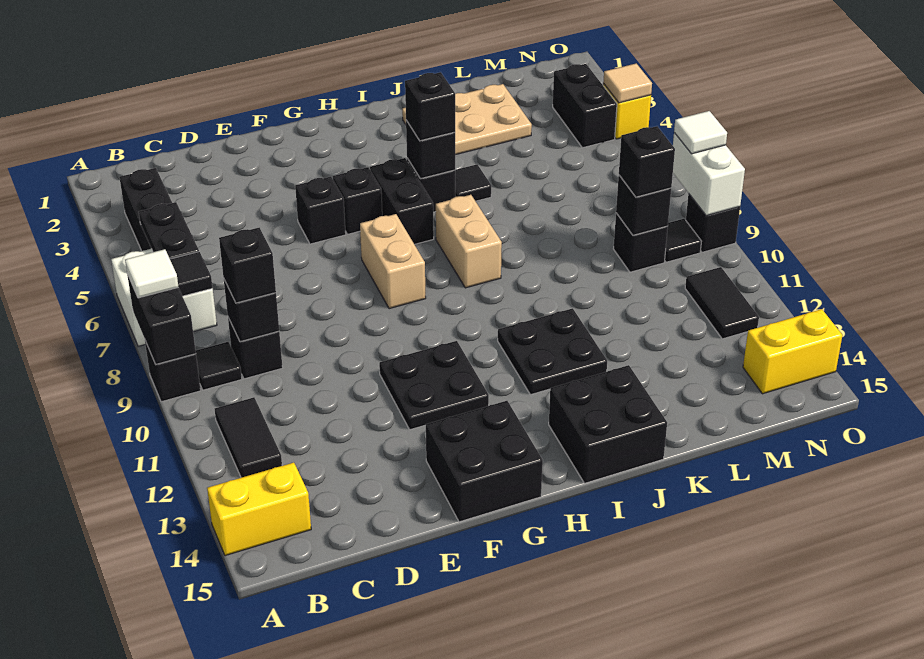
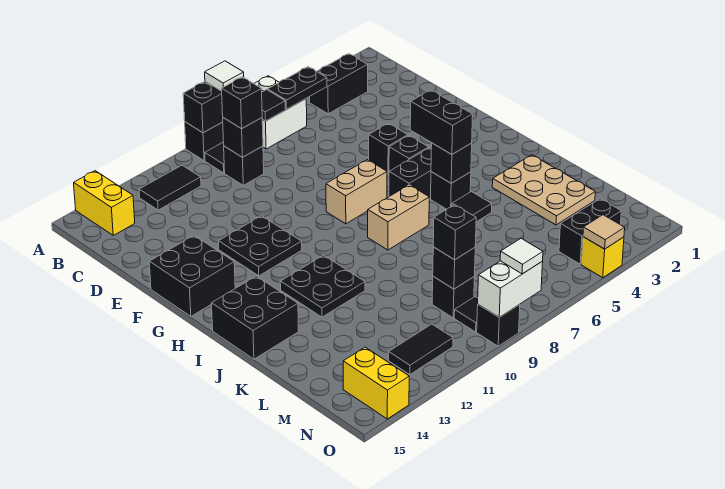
black brick I5 level 3 -> black brick H5:I5 level 3

